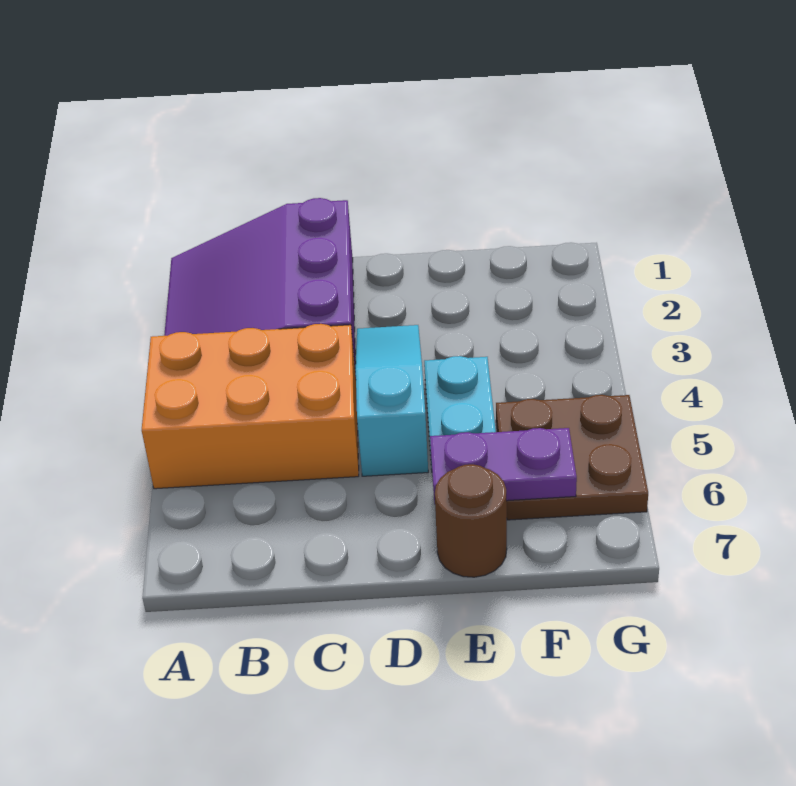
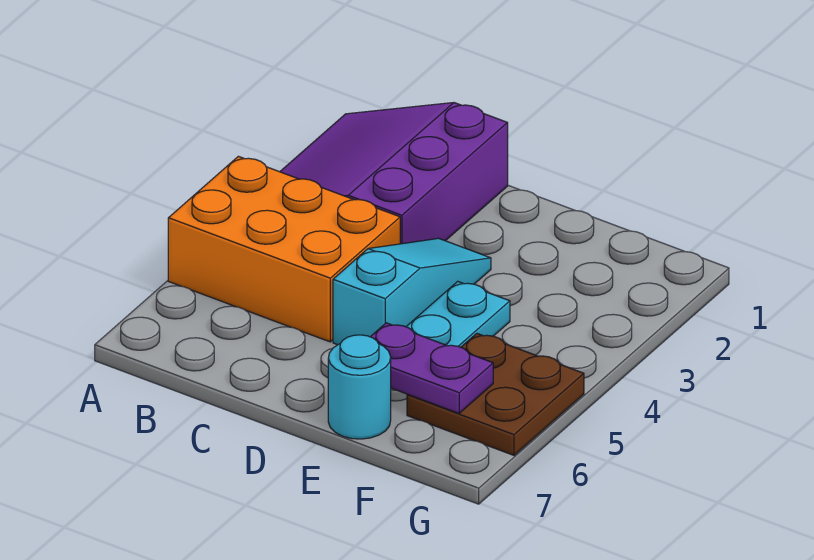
brown round brick E7 level 1 -> cyan round brick E7 level 1

